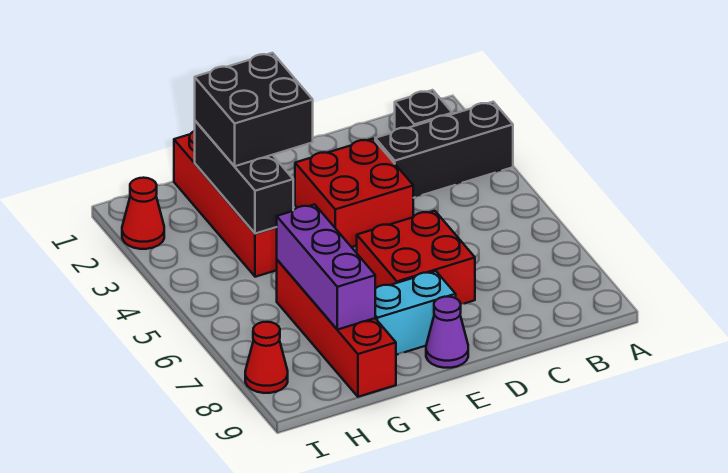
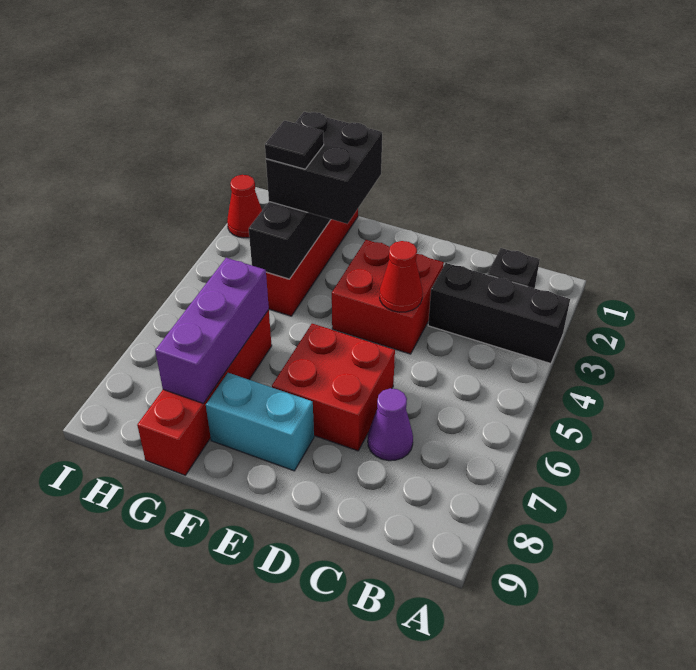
purple cone E9 level 1 -> purple cone C7 level 1
none -> black tile G3 level 4
red cone I8 level 1 -> red cone D4 level 2

